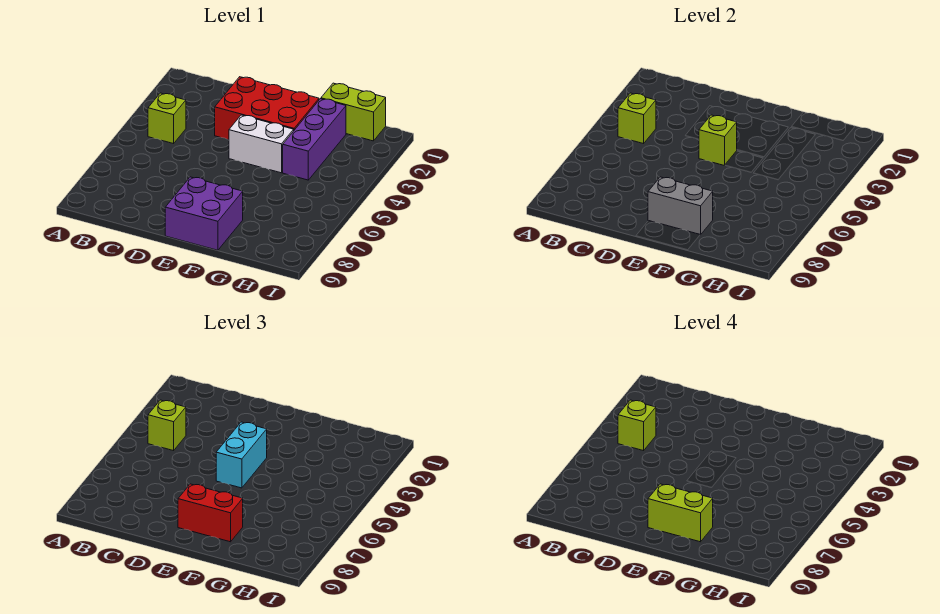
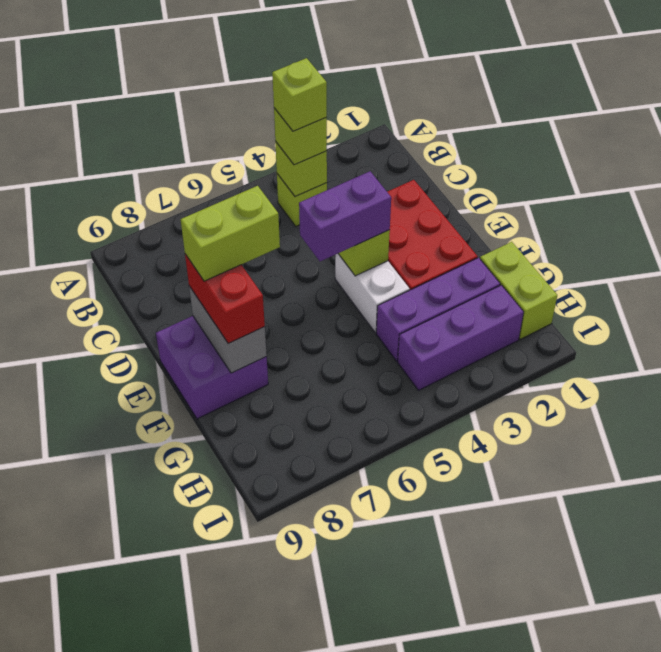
cyan brick E4:E5 level 3 -> purple brick E4:E5 level 3
lime brick E8:F8 level 4 -> lime brick E7:E8 level 4
none -> purple brick H2:H4 level 1

